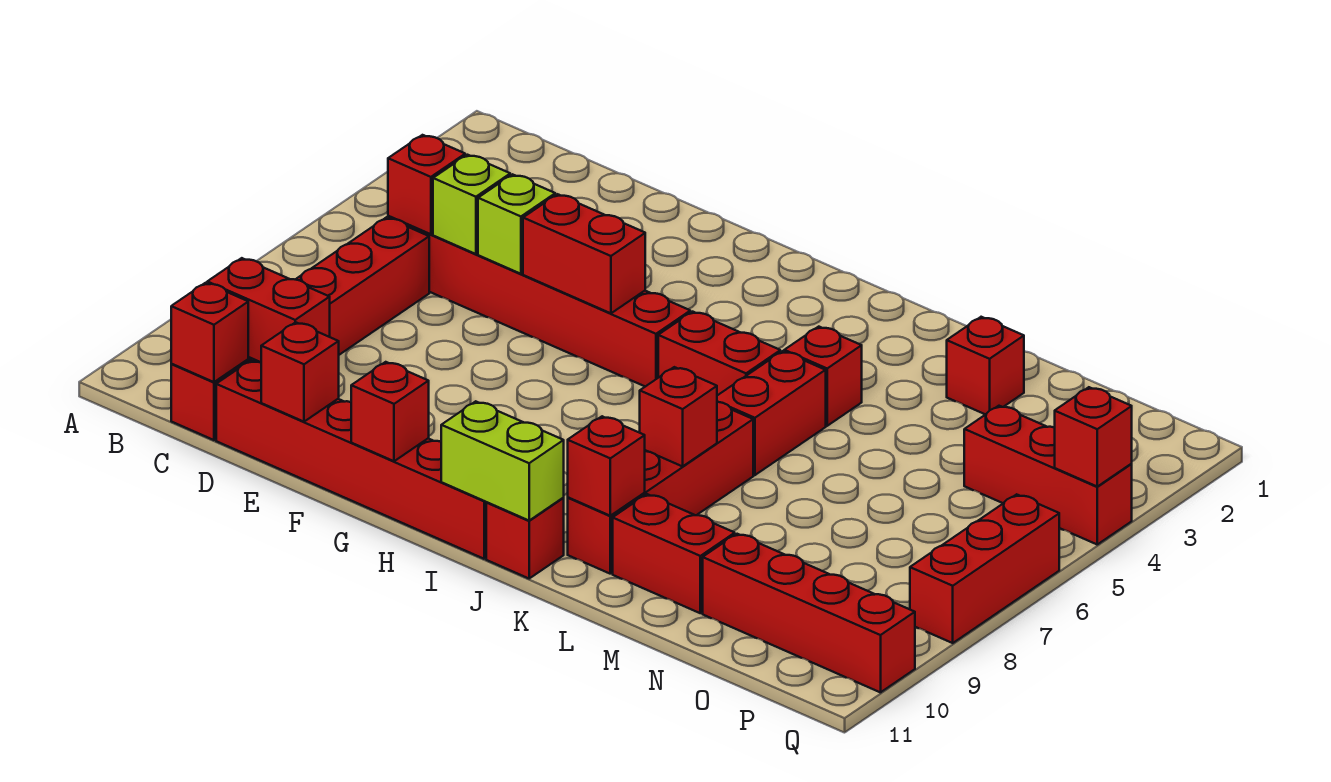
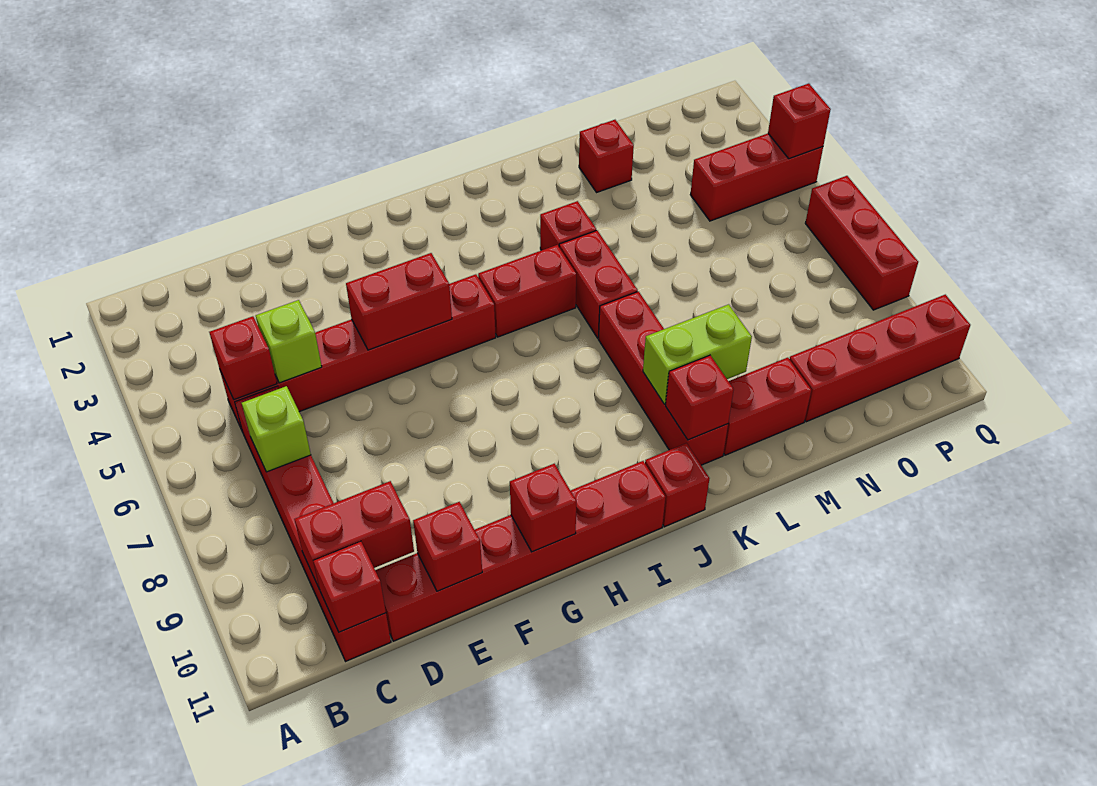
lime brick E5 level 2 -> lime brick C7 level 2
lime brick I11:J11 level 2 -> lime brick K9:L9 level 2
red brick K8 level 2 -> none

